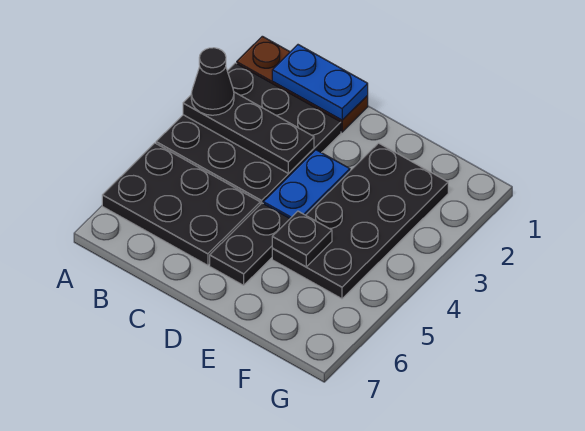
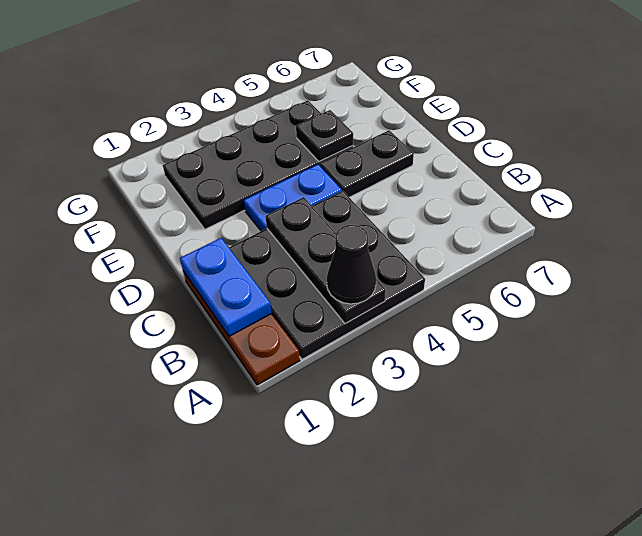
black plate A5:C6 level 1 -> none

